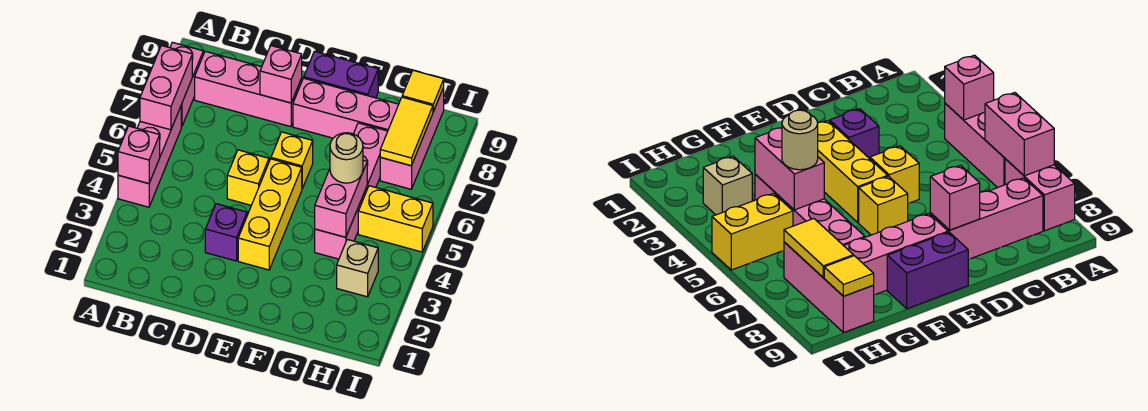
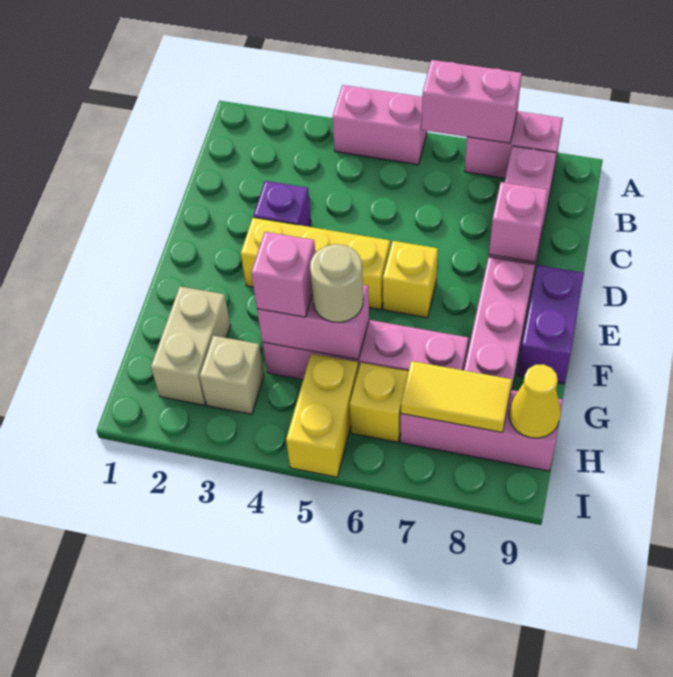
pink brick A4:A6 level 1 -> pink brick A4:A5 level 1
pink brick A4 level 2 -> pink brick G4 level 3
yellow brick D5 level 1 -> yellow brick H6 level 1
none -> tan brick G2:H2 level 1
yellow tile H9 level 2 -> yellow cone H9 level 2

